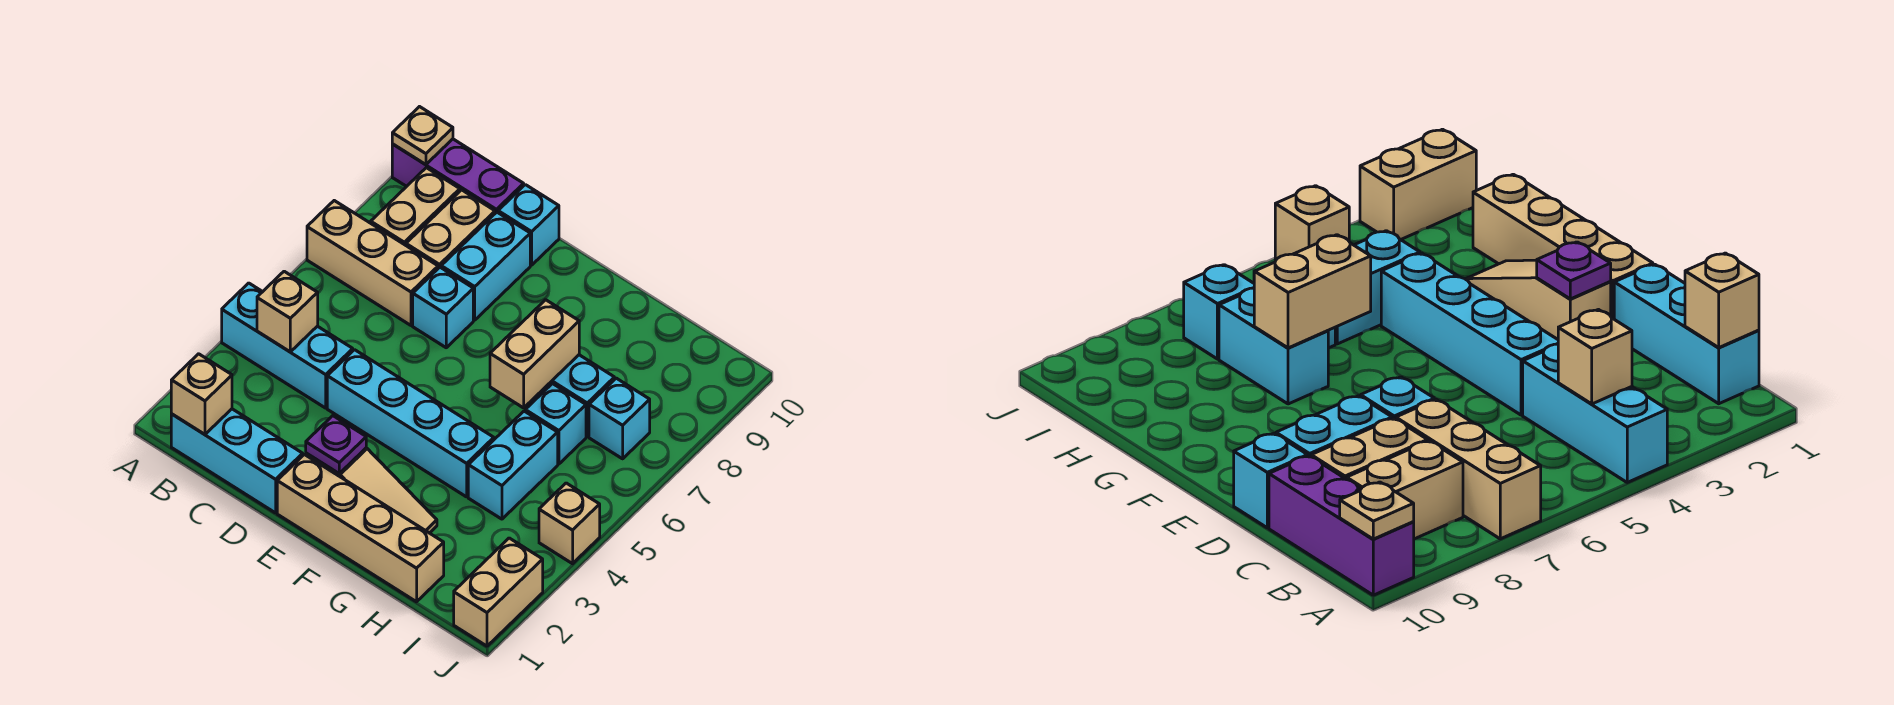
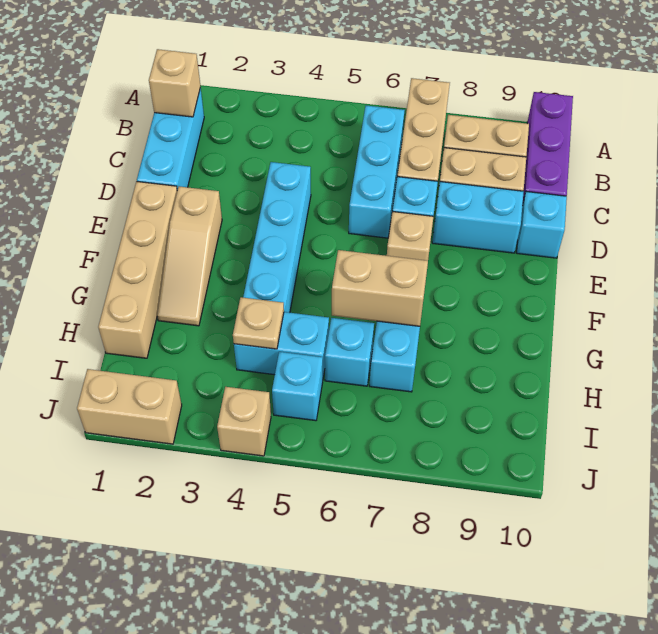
cyan brick A4:C4 level 1 -> cyan brick B6:D6 level 1
tan plate A10 level 2 -> tan plate H4 level 2
tan brick B4 level 2 -> tan brick E7 level 1
purple plate E2 level 2 -> none
cyan brick I7 level 1 -> cyan brick I5 level 1

